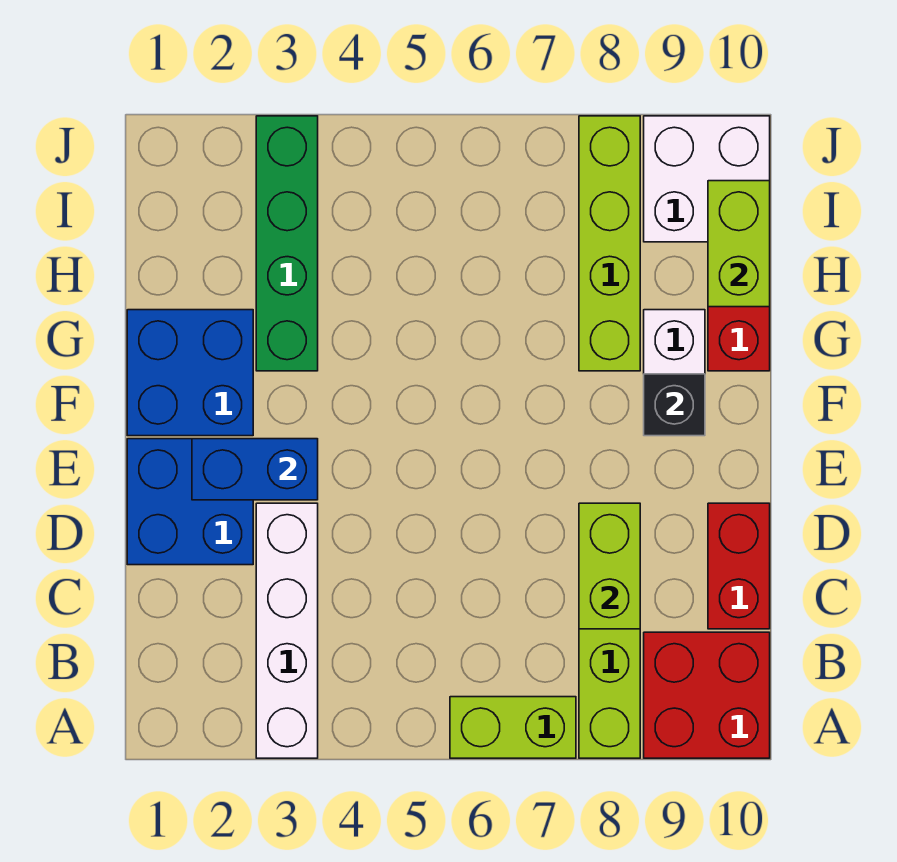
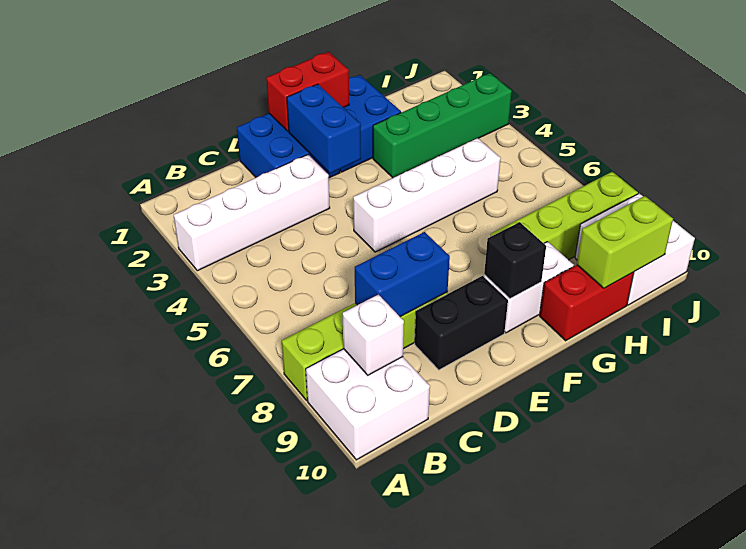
lime brick A6:A7 level 1 -> none
red brick A9:B10 level 1 -> white brick A9:B10 level 1
none -> white brick B9 level 2
lime brick C8:D8 level 2 -> blue brick C8:D8 level 2
red brick C10:D10 level 1 -> red brick E1:F1 level 2
none -> black brick D9:E9 level 1
none -> white brick E5:H5 level 1

